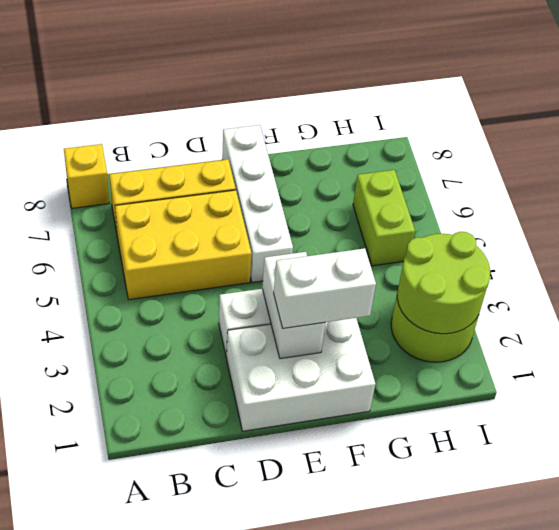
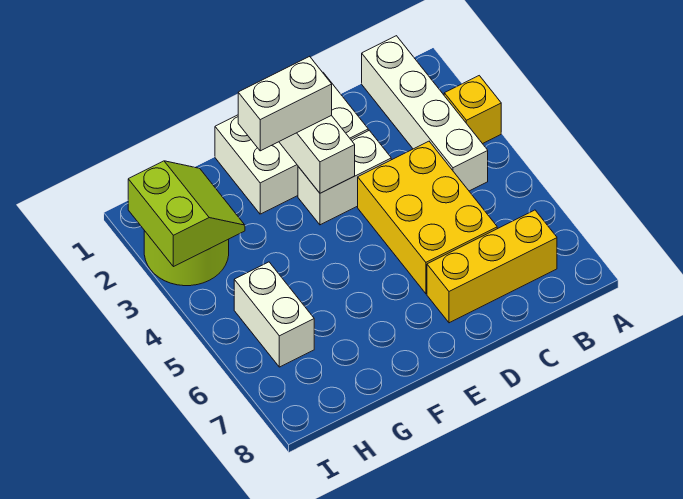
yellow brick A8 level 1 -> yellow brick A3 level 1
yellow brick B5:D6 level 1 -> yellow brick C4:D6 level 1
white brick E5:E8 level 1 -> white brick B1:B4 level 1
lime round brick H2:I3 level 2 -> lime slope H2:I3 level 2 top I
lime brick H5:H6 level 1 -> white brick H5:H6 level 1

